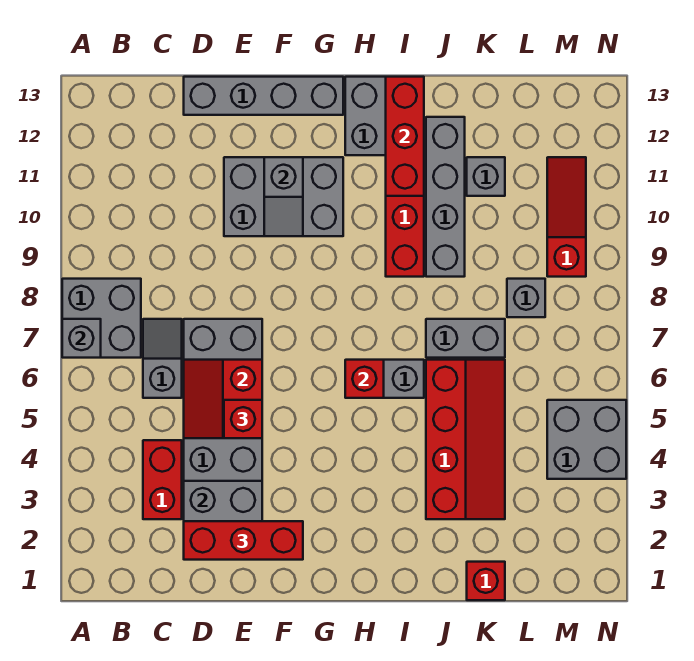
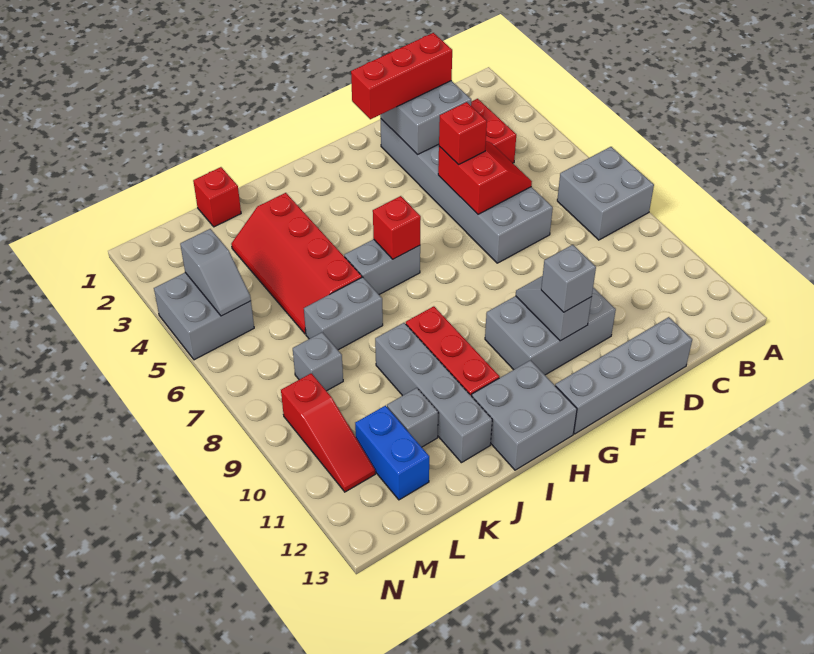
grey brick A7 level 2 -> grey brick F11 level 3
grey slope C6:C7 level 1 top 6 -> grey slope M4:M5 level 2 top 4
red brick I11:I13 level 2 -> none
none -> blue brick L11:L12 level 1

